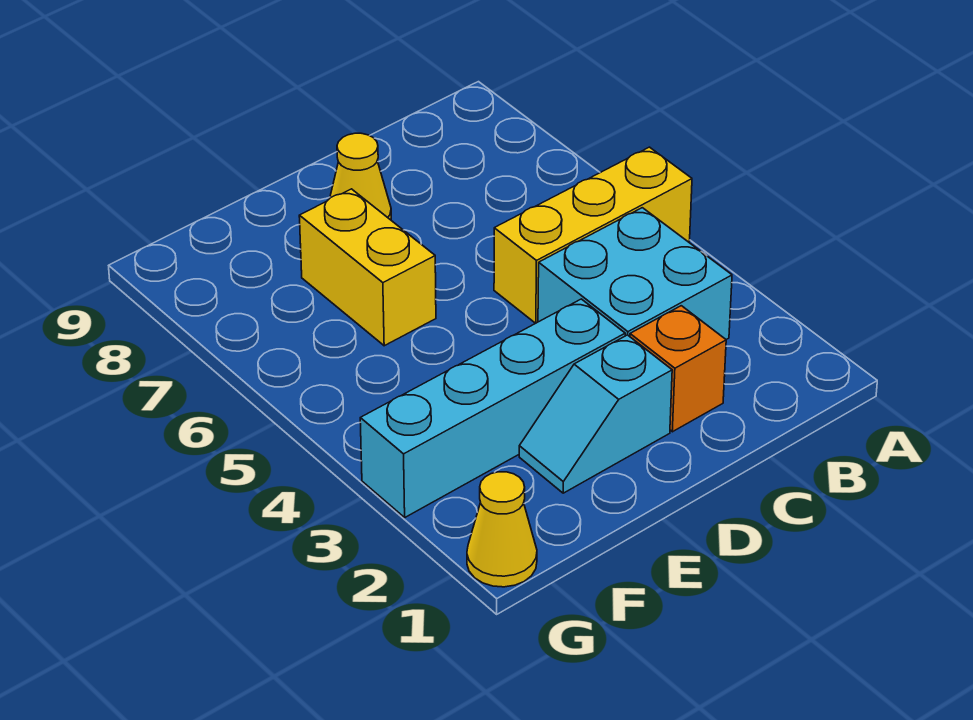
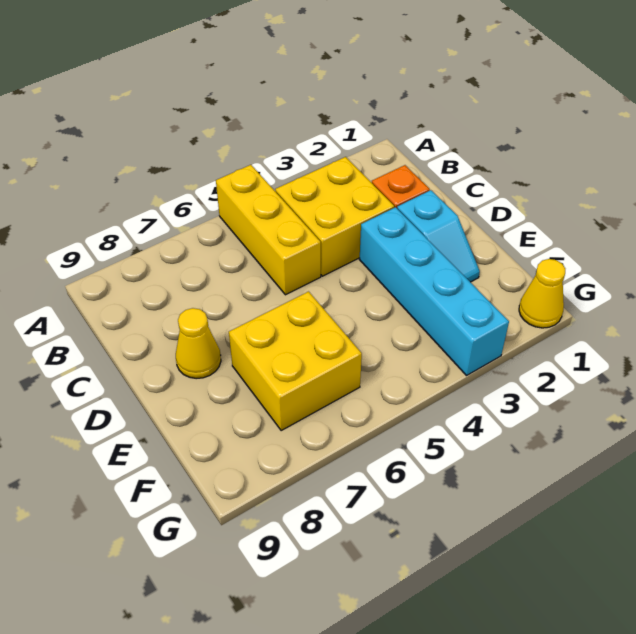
cyan brick B3:C4 level 1 -> yellow brick B3:C4 level 1
yellow brick E6:E7 level 1 -> yellow brick E6:F7 level 1

